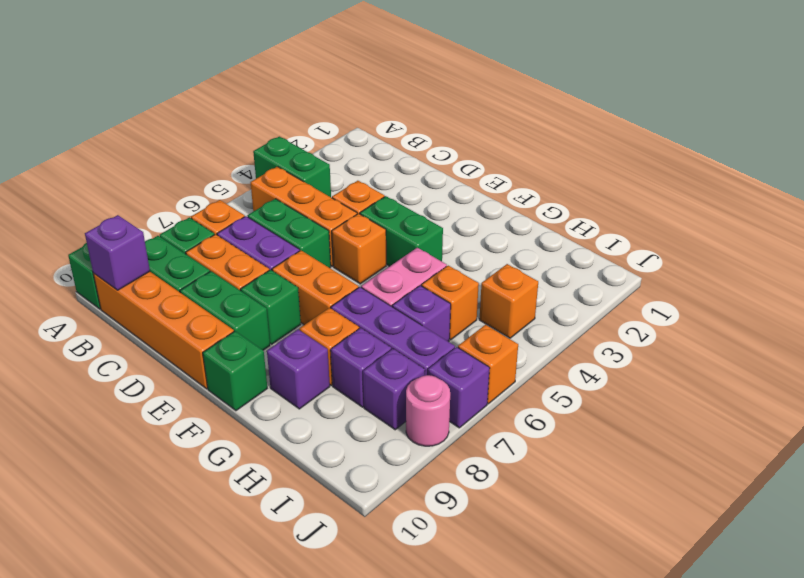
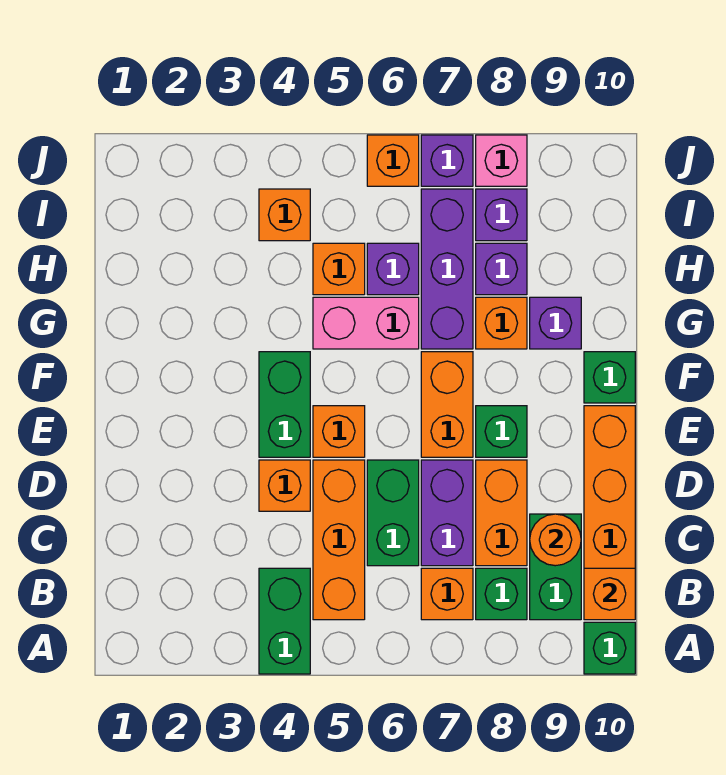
purple brick B10 level 2 -> orange brick B10 level 2
none -> orange round brick C9 level 2
green brick D9:E9 level 1 -> none
pink round brick J8 level 1 -> pink brick J8 level 1

